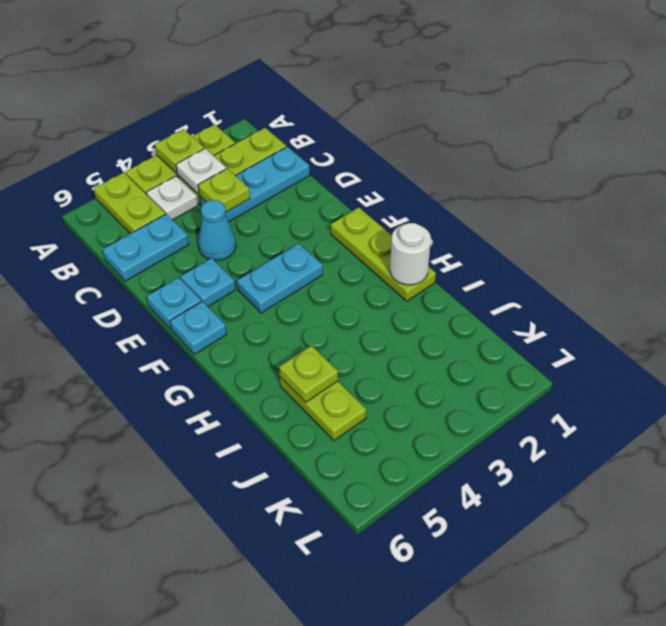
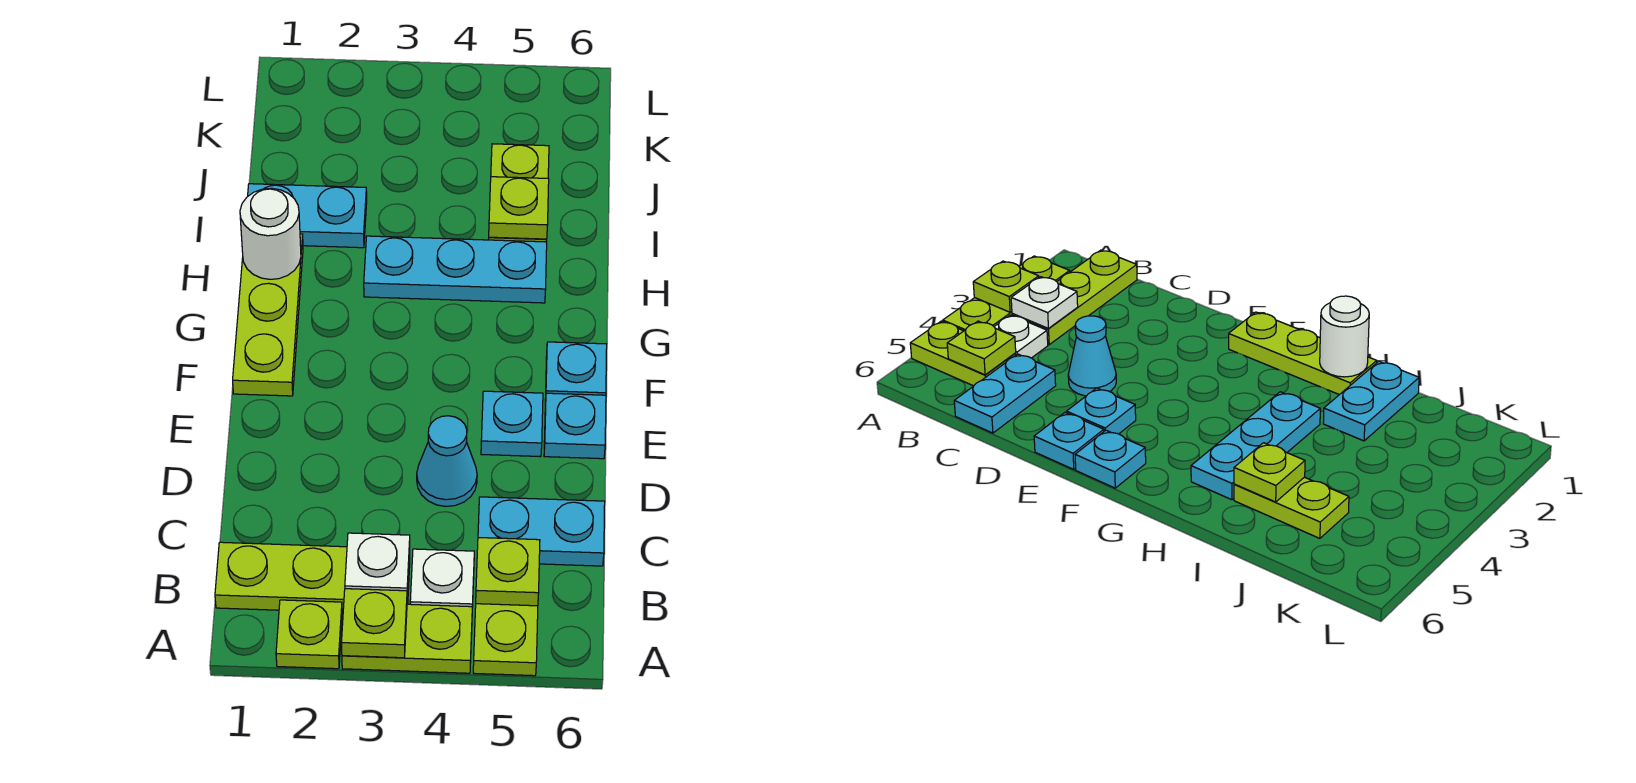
cyan plate C1:C3 level 1 -> cyan plate H3:H5 level 1
lime plate C3 level 2 -> lime plate B5 level 2
cyan plate F3:F4 level 1 -> cyan plate I1:I2 level 1

